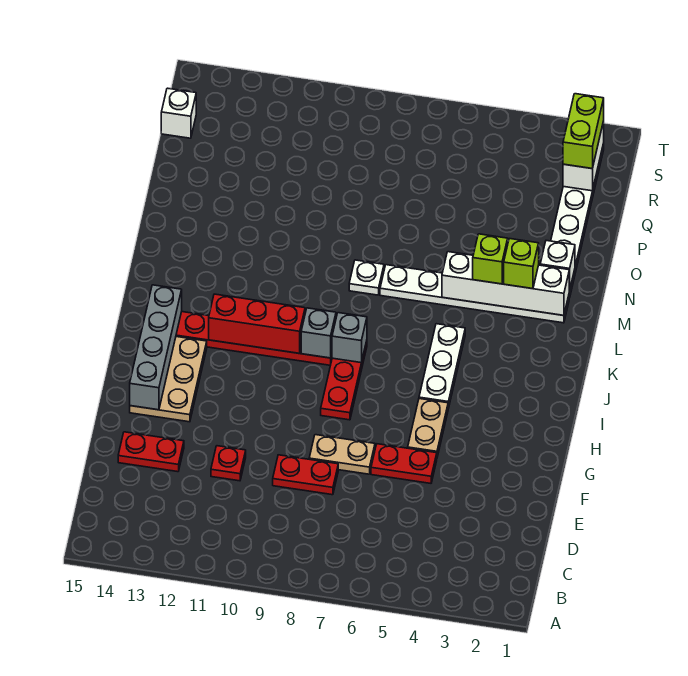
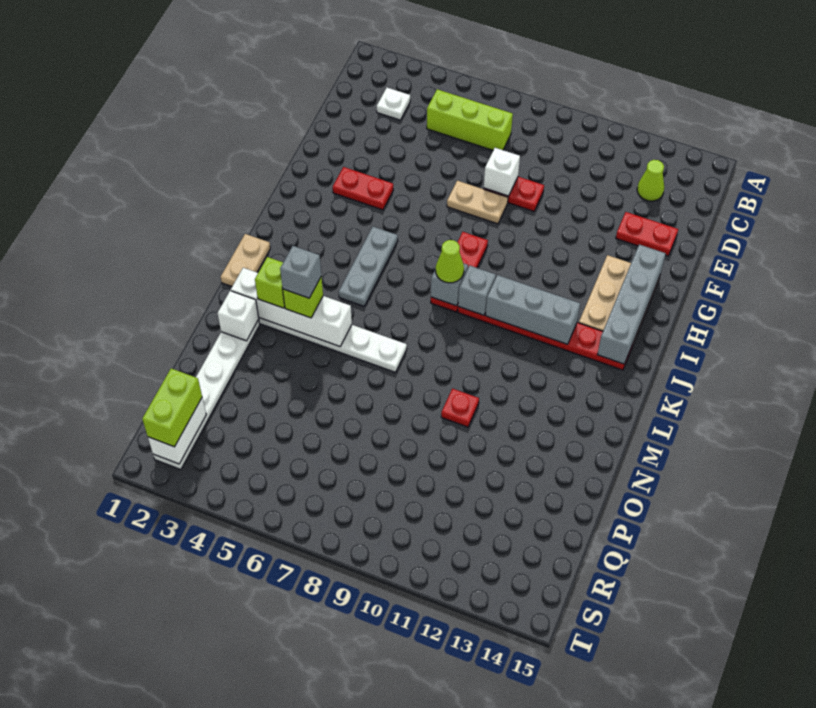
none -> lime brick C5:C7 level 1
none -> lime cone C13 level 1
red plate E11 level 1 -> red plate N10 level 1
red plate F5:F6 level 1 -> red plate G3:G4 level 1
tan plate G5:H5 level 1 -> tan plate K1:L1 level 1
white plate I5:K5 level 1 -> grey plate I5:K5 level 1
none -> lime cone J8 level 3
red brick J10:J12 level 2 -> grey brick J10:J12 level 2
none -> grey brick M4 level 4
white plate M8 level 1 -> white plate C3 level 1
white brick R15 level 1 -> white brick E8 level 2

